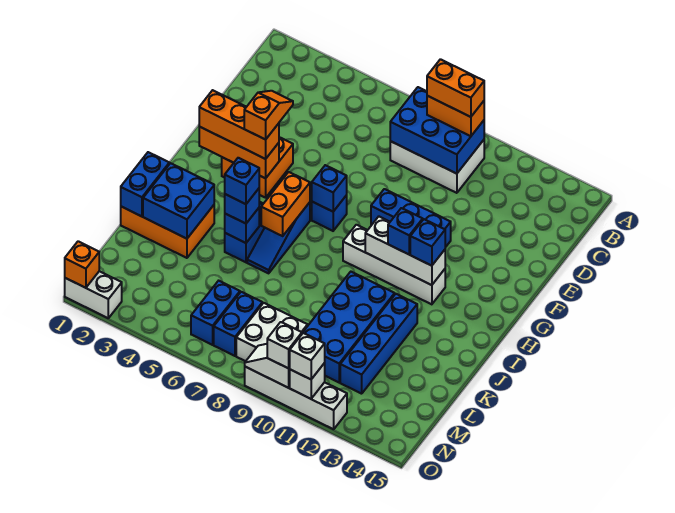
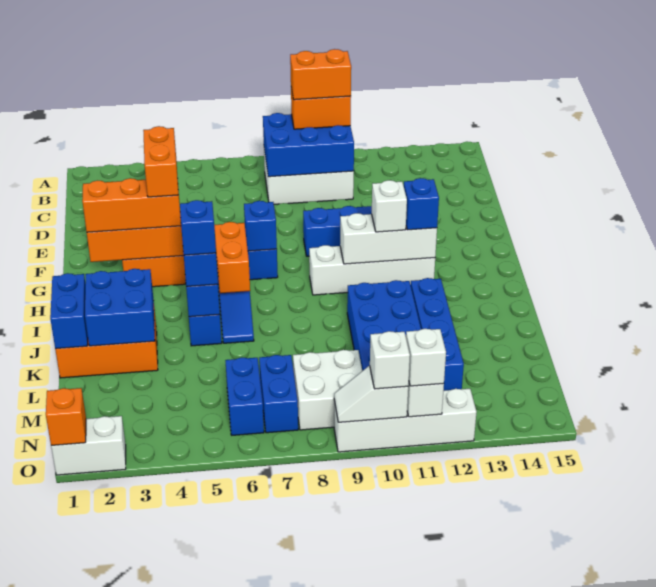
orange slope F4:G4 level 4 top G -> orange brick F4:G4 level 4
blue brick H11 level 3 -> white brick H11 level 3

